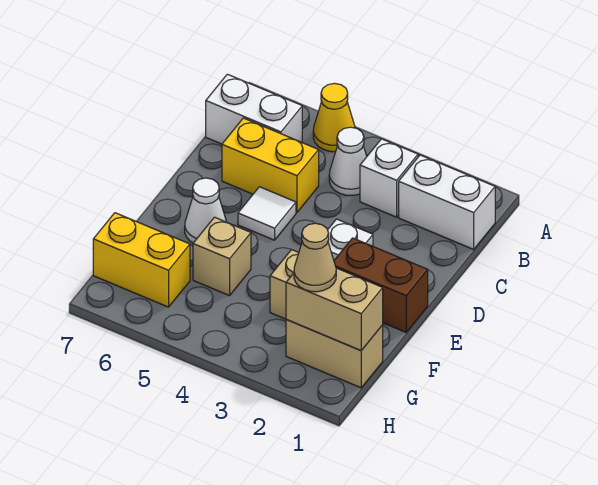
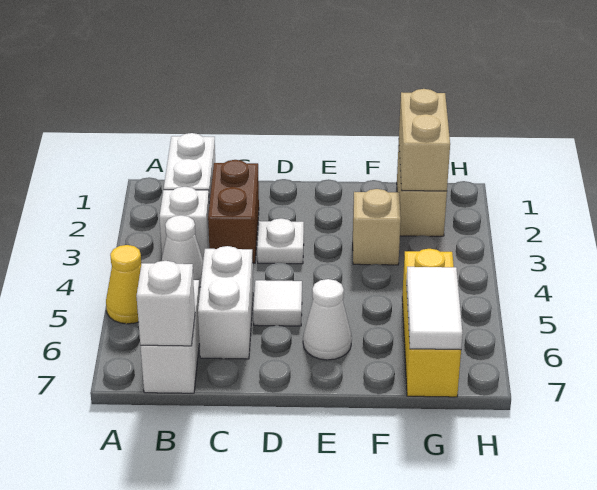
none -> white brick B7 level 2
yellow brick C5:C6 level 1 -> white brick C5:C6 level 1
brown brick E1:E2 level 1 -> brown brick C2:C3 level 1
tan brick F5 level 1 -> none
tan cone G2 level 3 -> none
yellow brick G6:G7 level 1 -> yellow brick G5:G7 level 1
none -> white tile G6:G7 level 2

